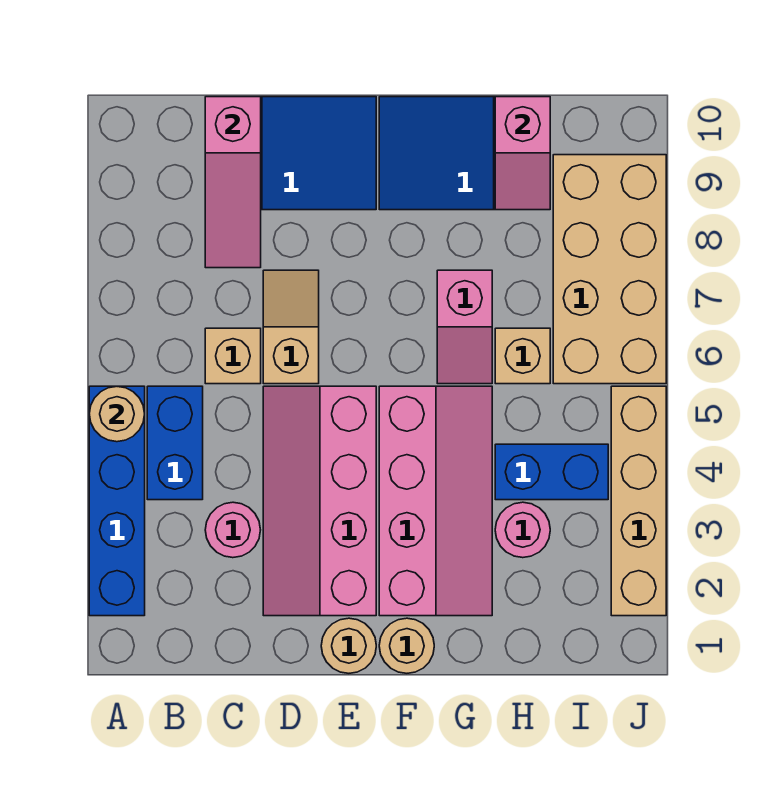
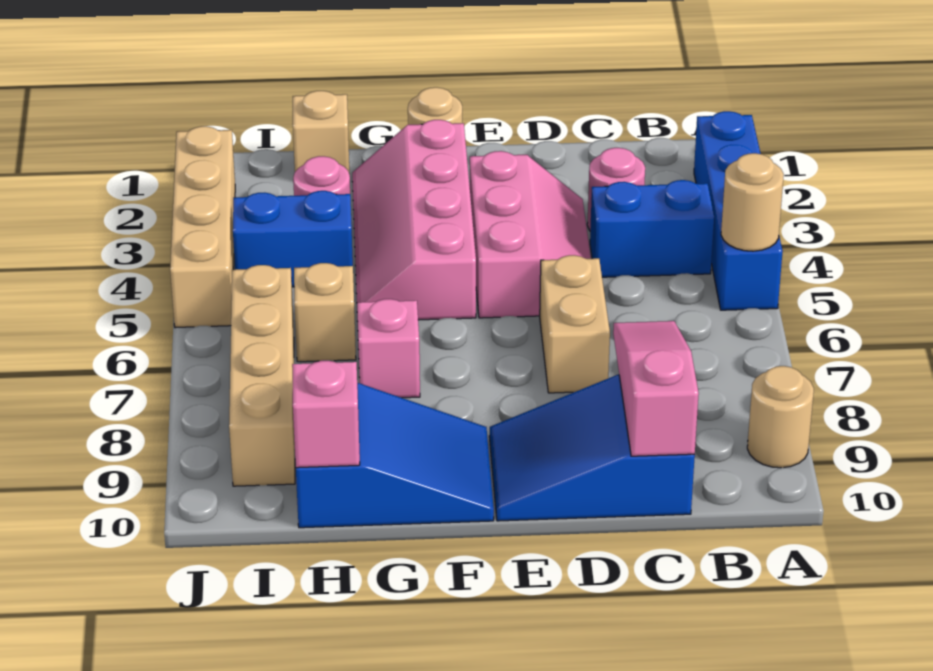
blue brick B4:B5 level 1 -> blue brick B4:C4 level 1
tan brick C6 level 1 -> tan brick H1 level 1
pink slope D2:E5 level 1 top E -> pink slope D3:E5 level 1 top E
tan slope D6:D7 level 1 top 6 -> tan brick D6:D7 level 1
tan round brick E1 level 1 -> tan round brick A9 level 1
tan brick I6:J9 level 1 -> tan brick I6:I9 level 1

